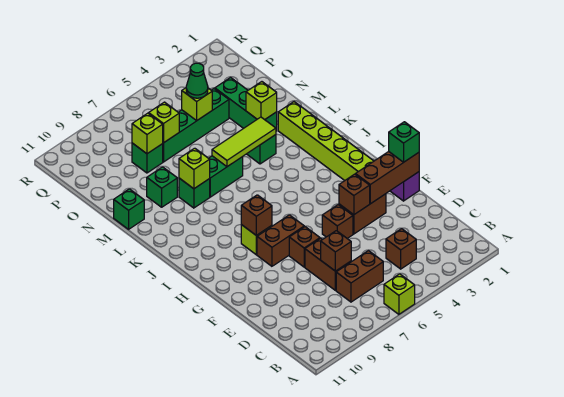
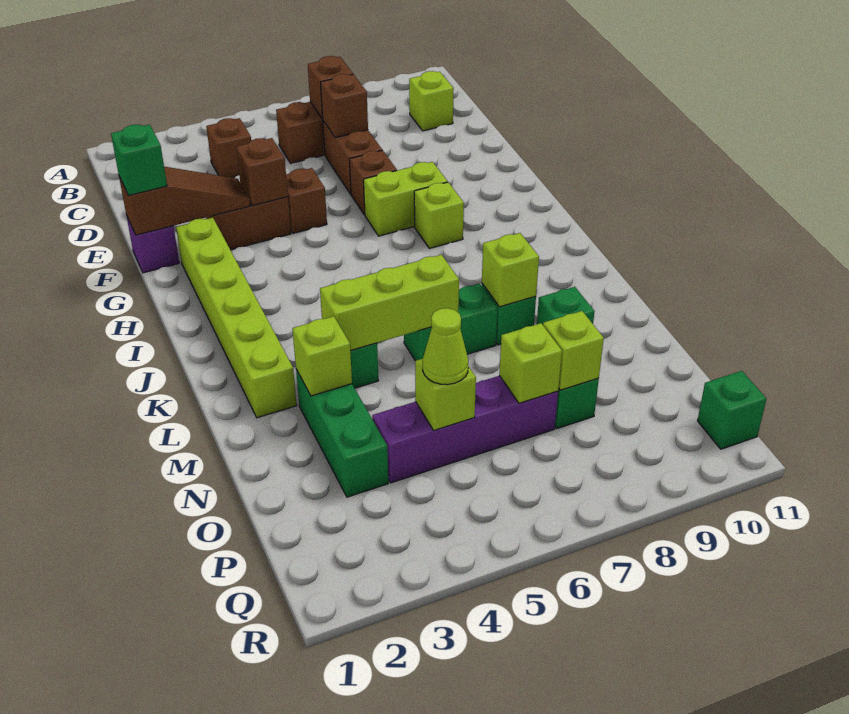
lime brick A6 level 1 -> lime brick C10 level 1
brown brick F1:F3 level 2 -> brown slope F1:F3 level 2 top 1
brown brick G7:G8 level 1 -> lime brick G7:G8 level 1
brown brick H8 level 2 -> brown brick C7 level 2
lime tile L4:L6 level 2 -> lime brick L4:L6 level 2
green brick M11 level 1 -> green brick Q11 level 1
green brick O4:O7 level 1 -> purple brick O4:O7 level 1
green cone O5 level 3 -> lime cone O5 level 3

